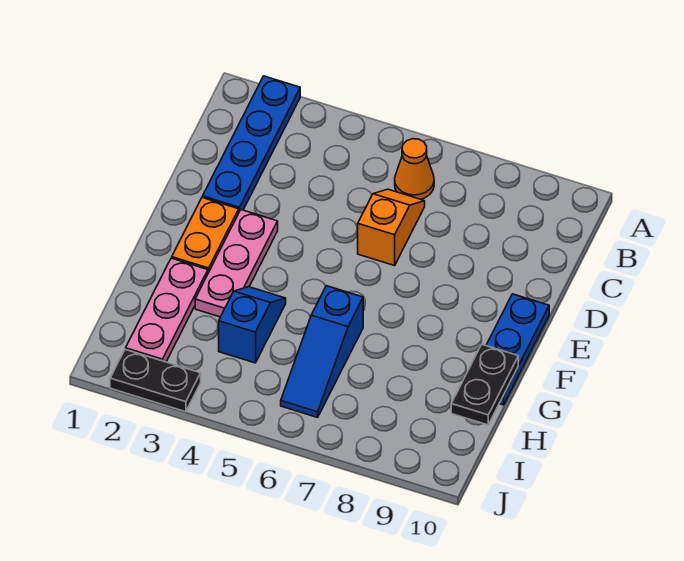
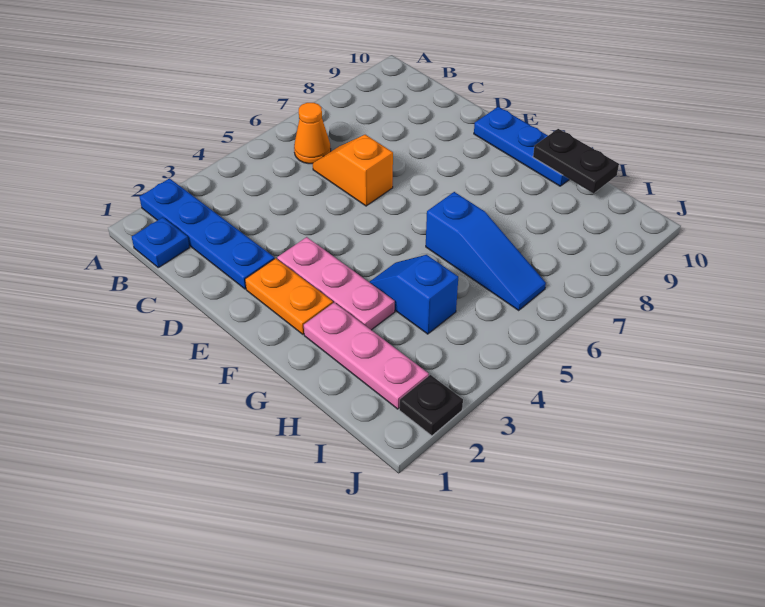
none -> blue plate B1 level 1
black plate J2:J3 level 1 -> black plate J2 level 1

